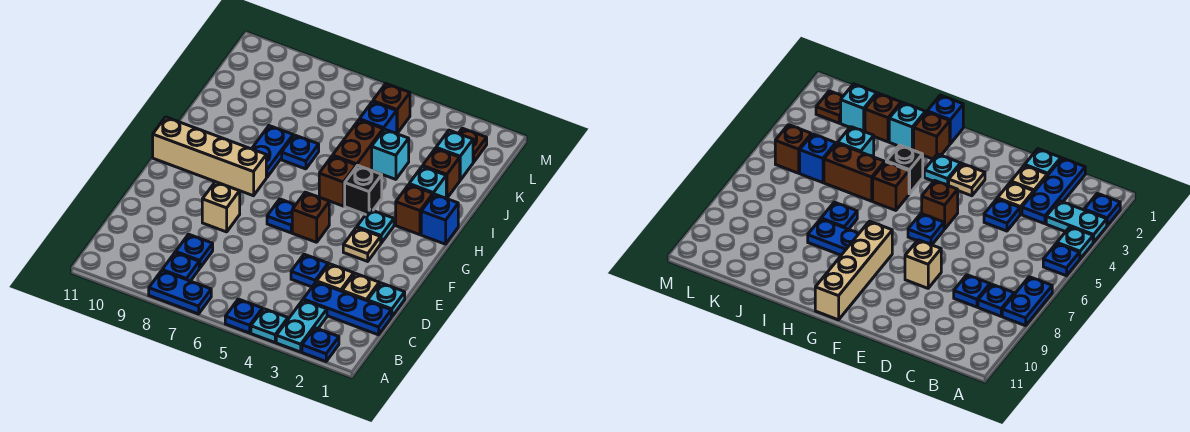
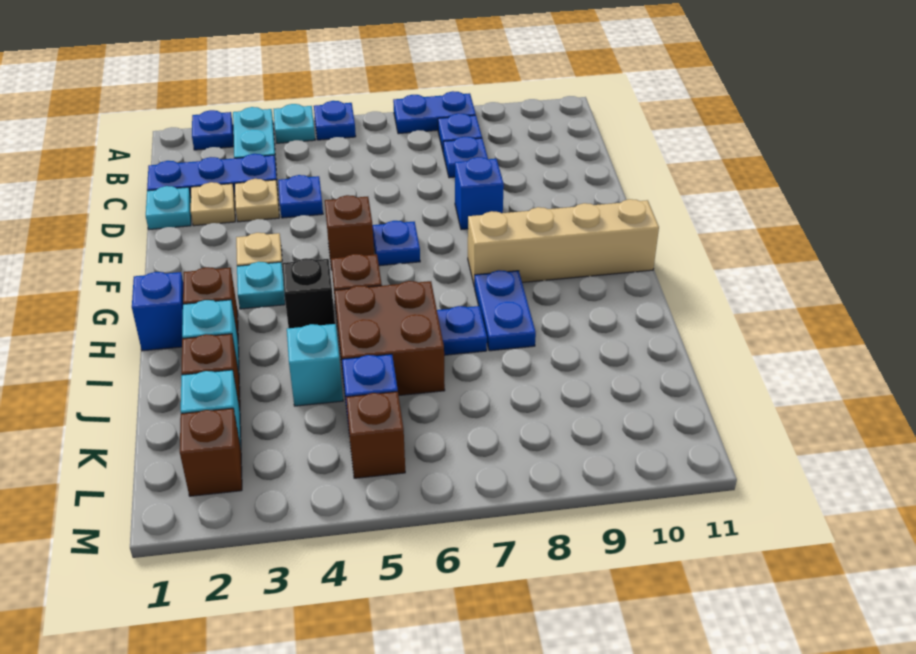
tan brick E8 level 1 -> blue brick E8 level 1
brown brick I5:J5 level 1 -> brown brick I5:J6 level 1
brown plate L2 level 1 -> brown brick L2 level 1

